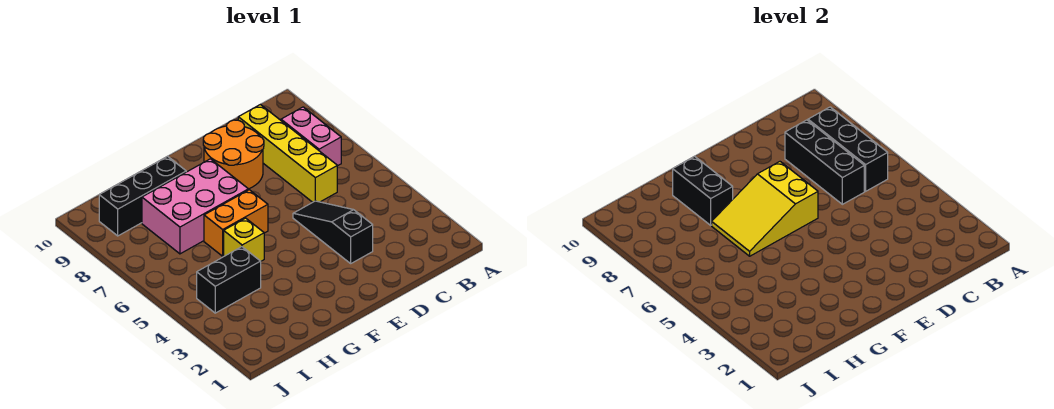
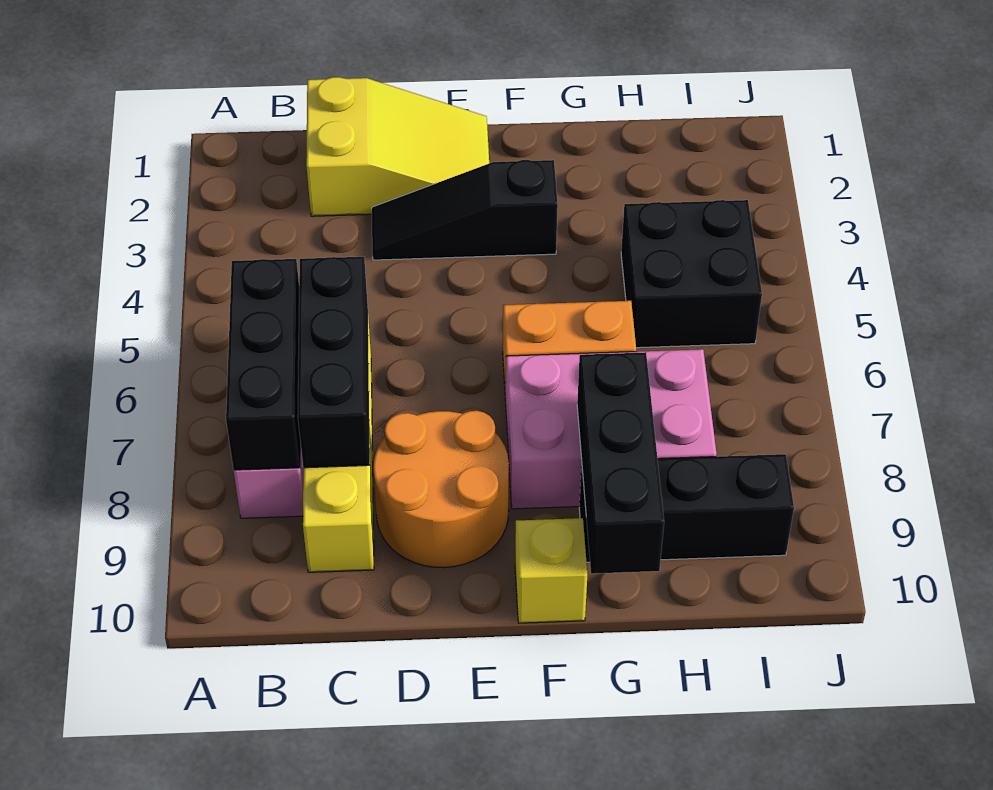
black slope D3:D5 level 1 top 3 -> black slope D3:F3 level 1 top F
yellow slope E6:G7 level 2 top E -> yellow slope C1:E2 level 1 top C
yellow brick G5 level 1 -> yellow brick F10 level 1
black brick G8:G9 level 2 -> black brick G8:G10 level 2
black brick H4:I4 level 1 -> black brick H4:I5 level 1

